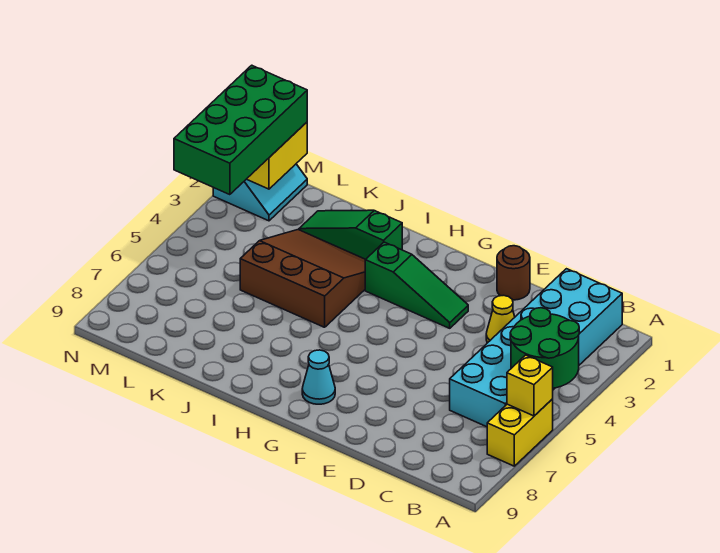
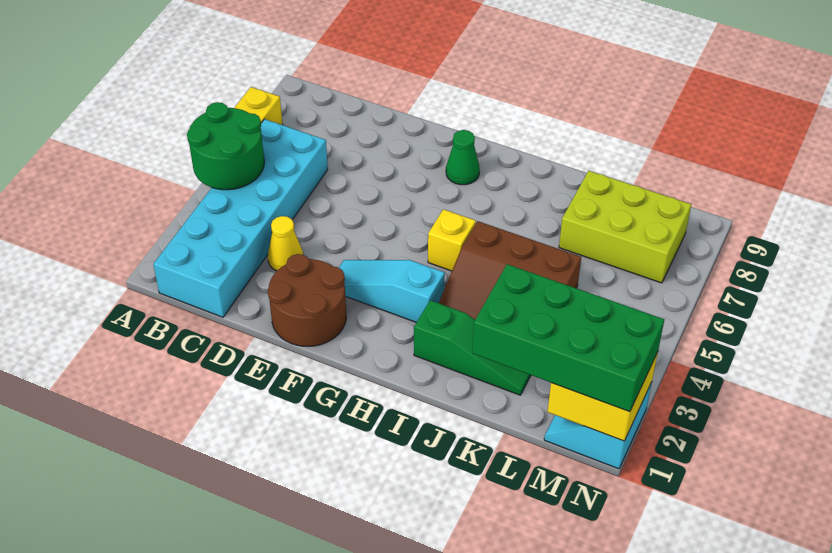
yellow brick A6 level 2 -> yellow brick H5 level 1
brown round brick E1 level 1 -> brown round brick E1:F2 level 1
green slope F3:H3 level 1 top H -> cyan slope F3:H3 level 1 top H
cyan cone G8 level 1 -> green cone G8 level 1
none -> lime brick K7:M8 level 1
green brick M1:N4 level 3 -> green brick K1:N2 level 3

